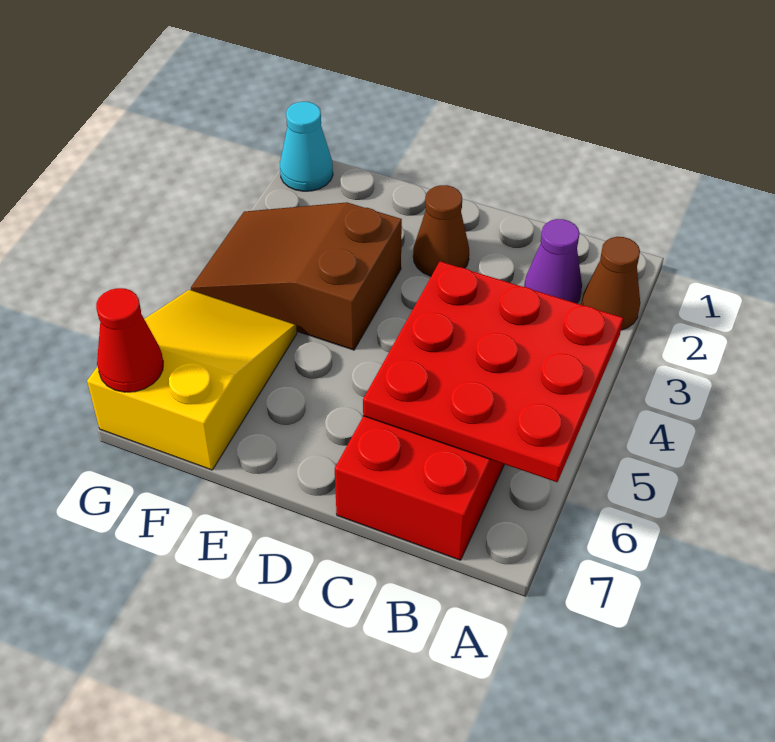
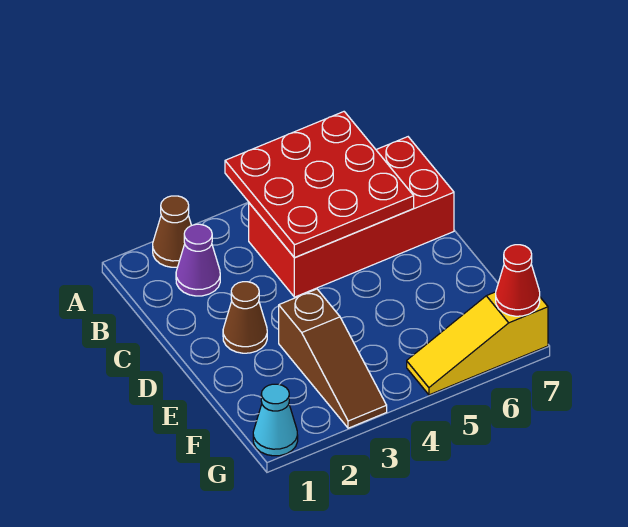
brown slope E3:G4 level 1 top E -> brown slope E3:G3 level 1 top E
yellow slope F5:G7 level 1 top 7 -> yellow slope G5:G7 level 1 top 7

